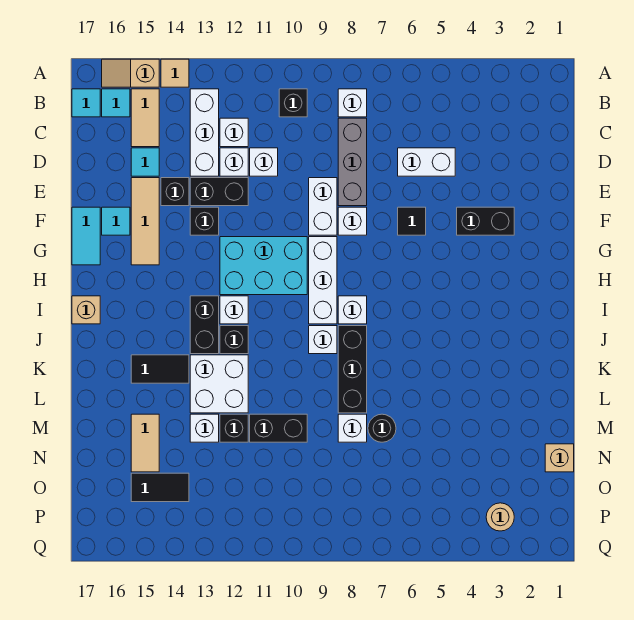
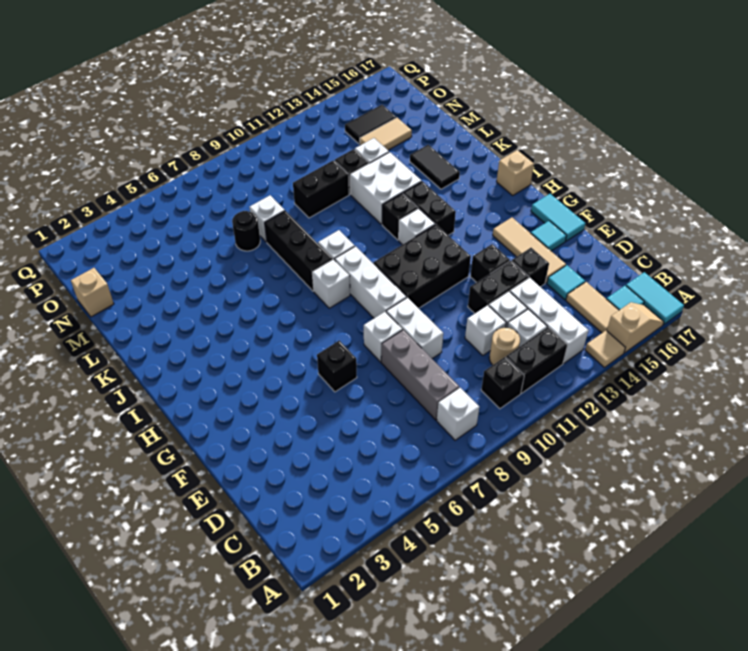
cyan tile B17 level 1 -> cyan tile A17:B17 level 1
white brick D5:D6 level 1 -> none
black brick F3:F4 level 1 -> black brick B11:B12 level 1
black tile F6 level 1 -> black brick F6 level 1
cyan brick G10:H12 level 1 -> black brick G10:H12 level 1
black tile K14:K15 level 1 -> black tile K15:L15 level 1
tan tile M15:N15 level 1 -> tan tile N14:N15 level 1
tan round brick P3 level 1 -> tan round brick C11 level 1

